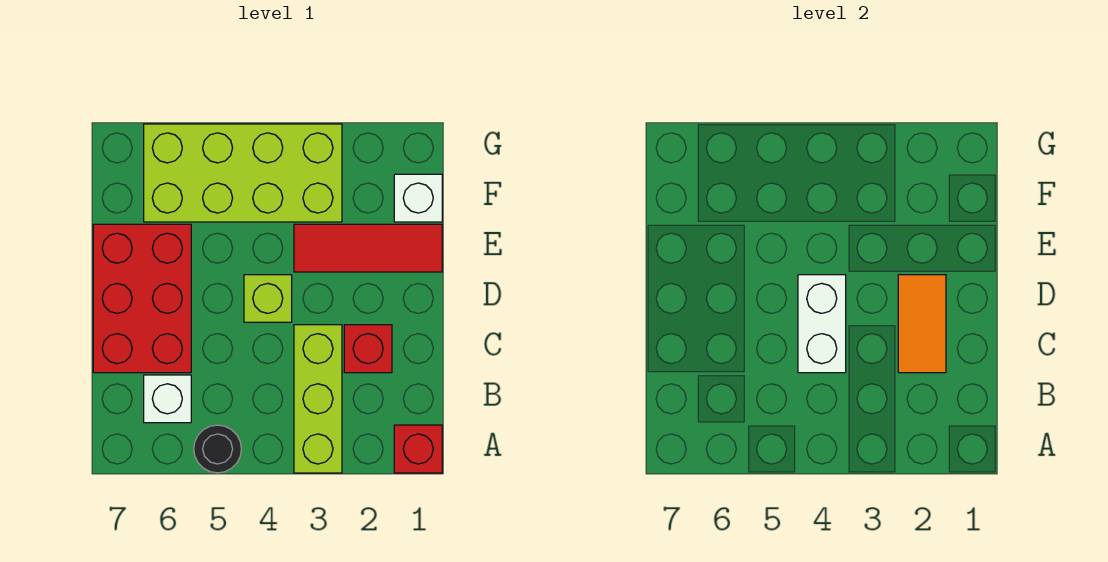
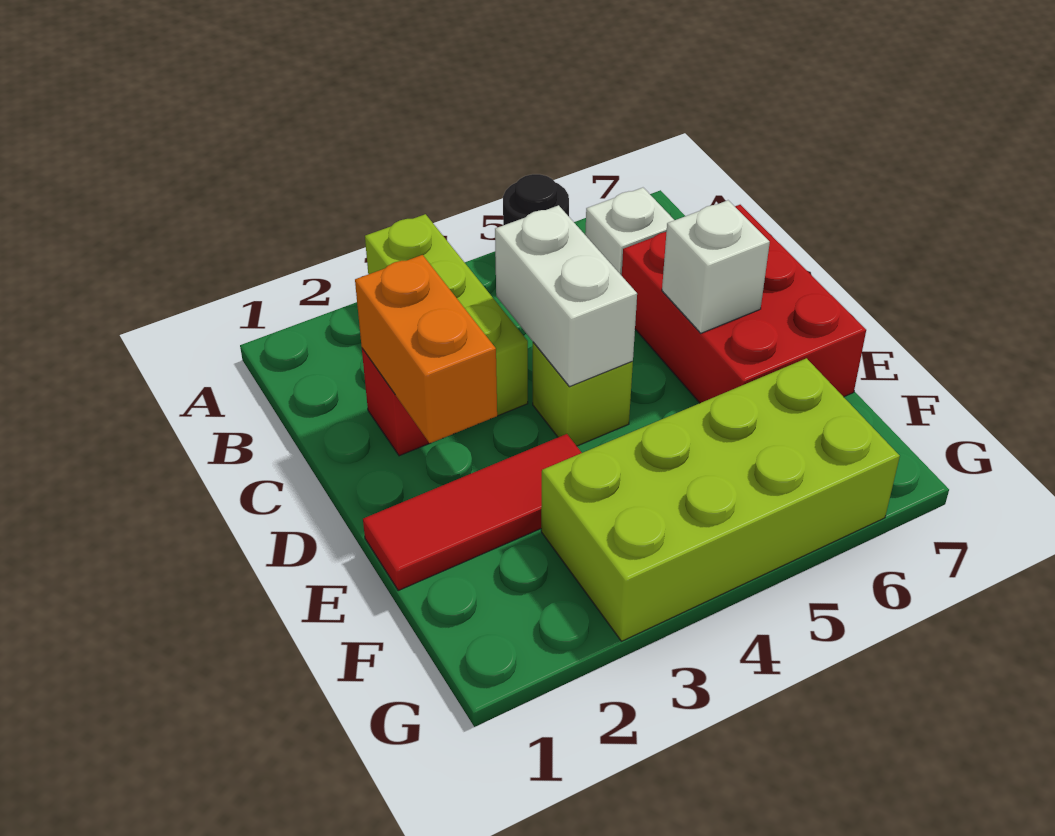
red brick A1 level 1 -> none
orange tile C2:D2 level 2 -> orange brick C2:D2 level 2
white brick F1 level 1 -> white brick D6 level 2

